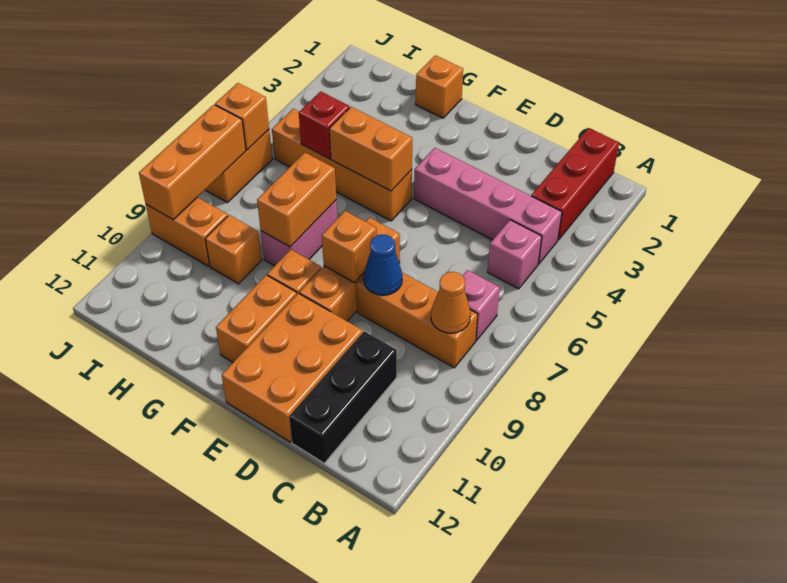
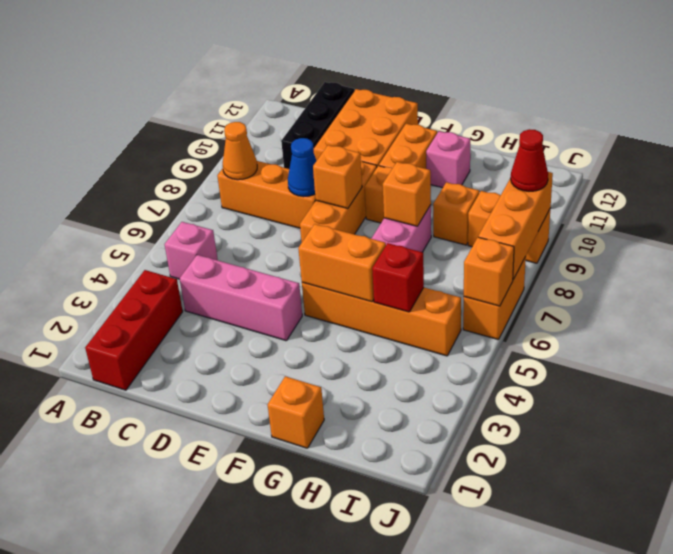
pink brick B4:E4 level 1 -> pink brick C4:E4 level 1
pink brick B7 level 1 -> pink brick G11 level 1
orange brick G7:G8 level 2 -> orange brick G8 level 2
none -> red cone J9 level 3

